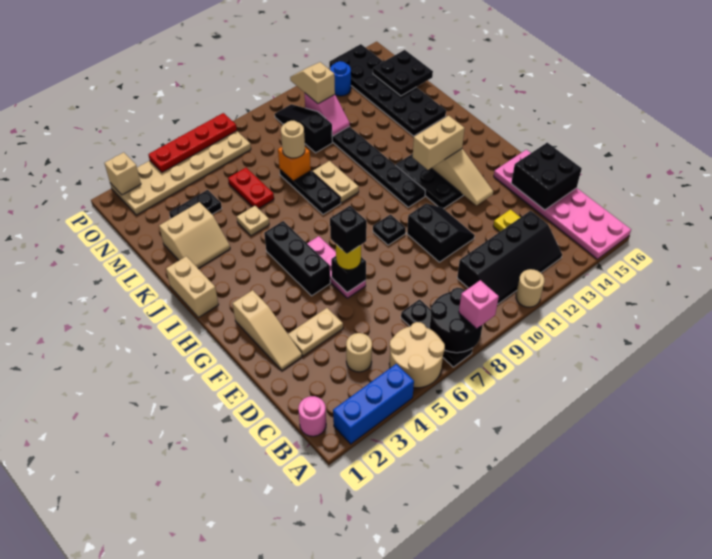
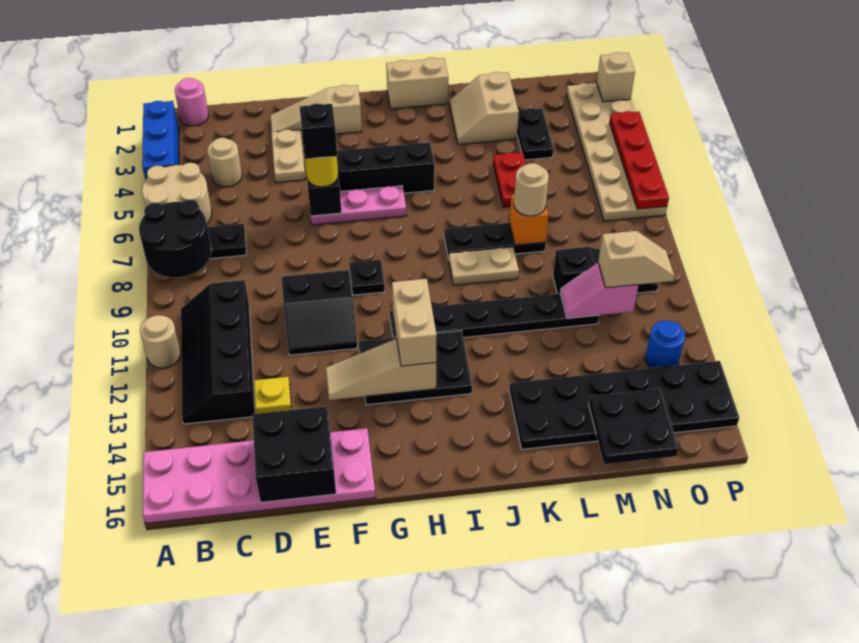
pink brick A8 level 3 -> none
tan plate K5 level 1 -> none
red plate L6:M6 level 1 -> red plate L5:L6 level 1

